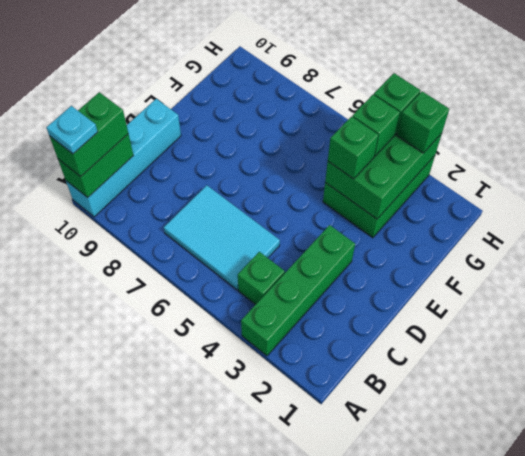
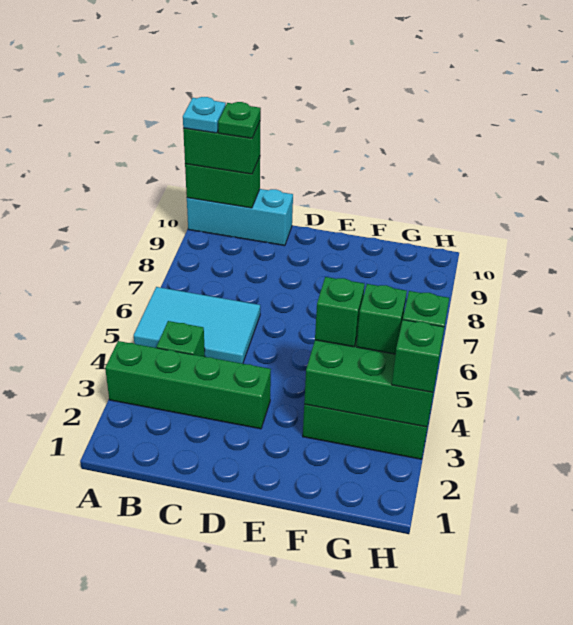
cyan brick A10:D10 level 1 -> cyan brick A10:C10 level 1
cyan tile B5:C7 level 1 -> cyan tile A5:C6 level 1
none -> green plate B10 level 4

